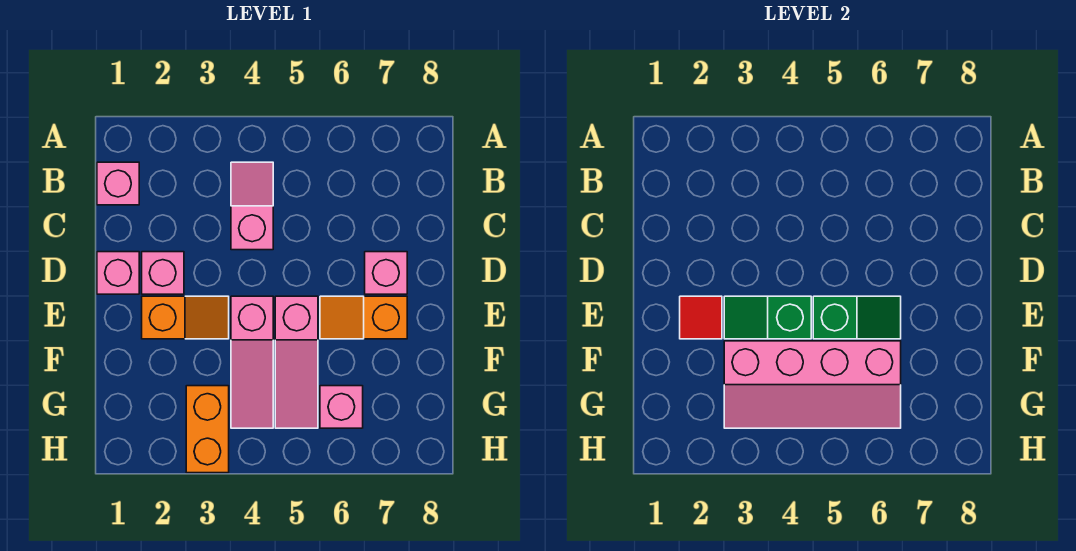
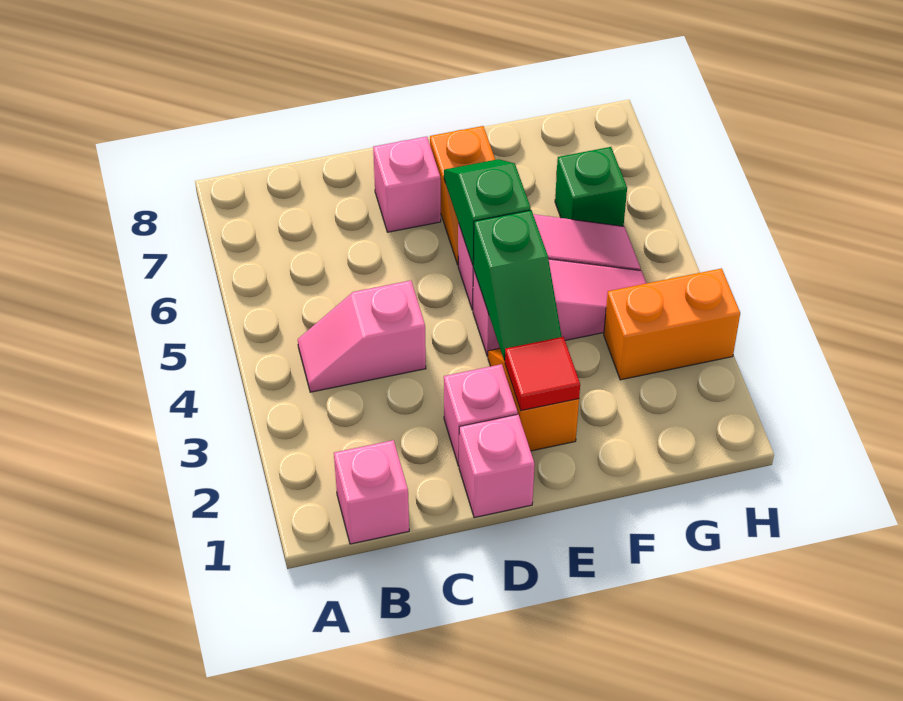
pink slope F3:G6 level 2 top F -> none
pink brick G6 level 1 -> green brick G6 level 1

